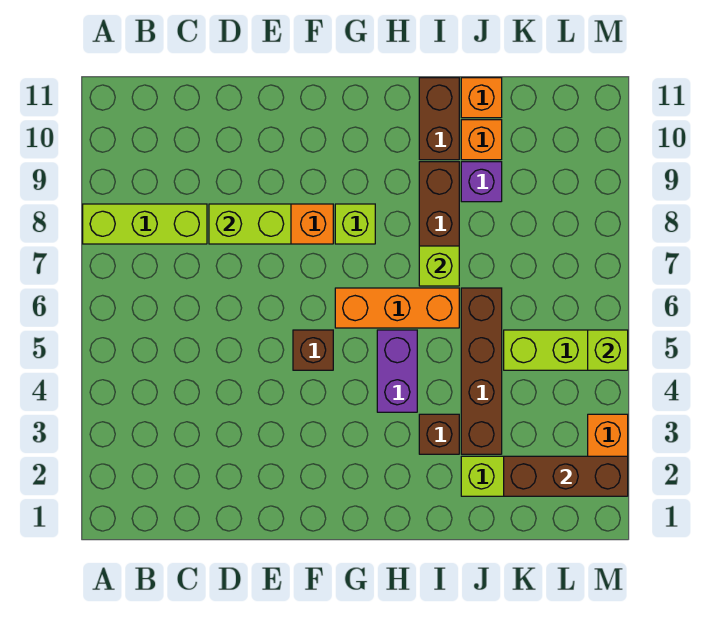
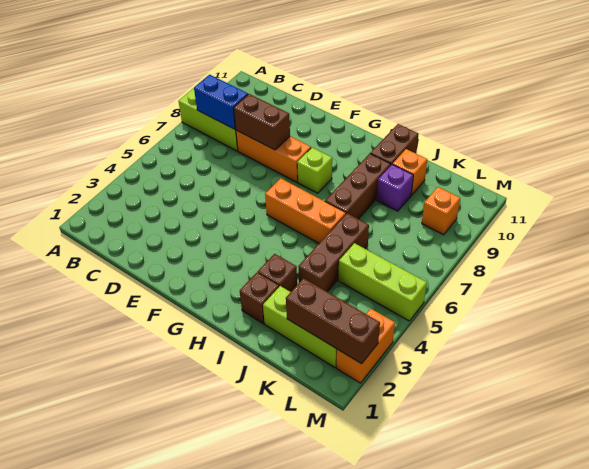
none -> blue brick B8:C8 level 2
lime brick D8:E8 level 2 -> brown brick D8:E8 level 2
brown brick F5 level 1 -> brown brick I2 level 1
purple brick H4:H5 level 1 -> none
lime brick I7 level 2 -> none
brown brick J3:J6 level 1 -> brown brick J4:J6 level 1
orange brick J11 level 1 -> orange brick L9 level 1
lime brick M5 level 2 -> none

